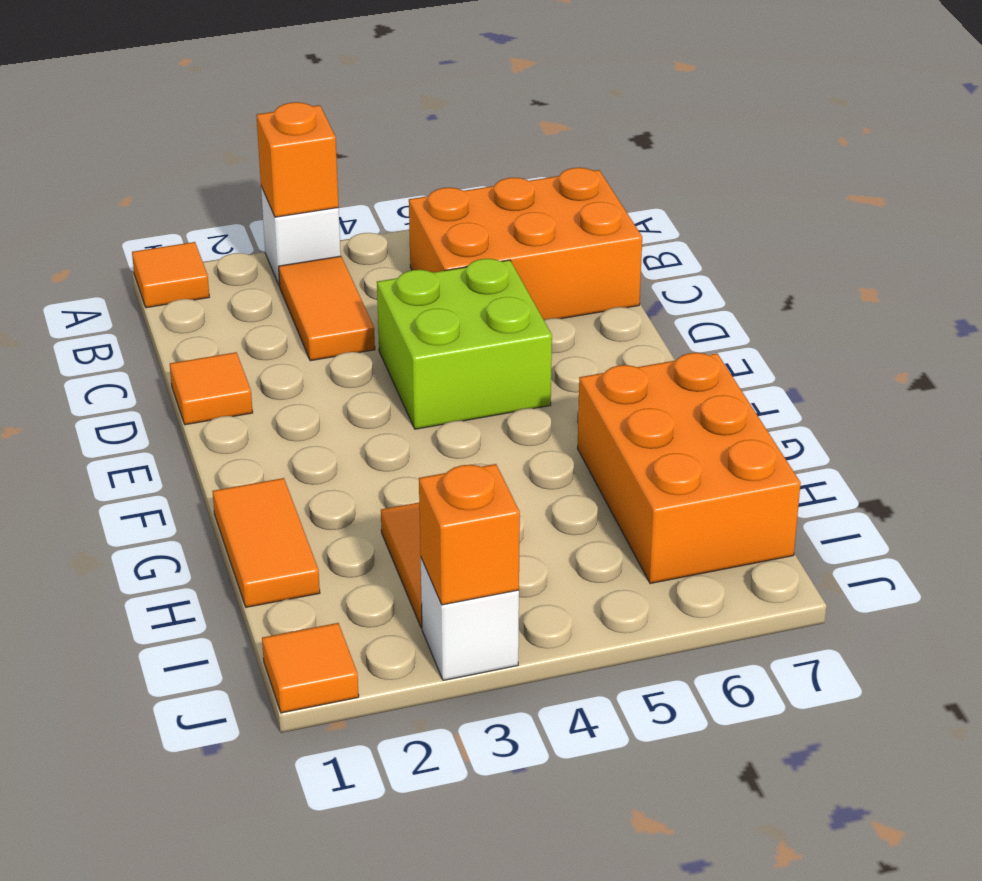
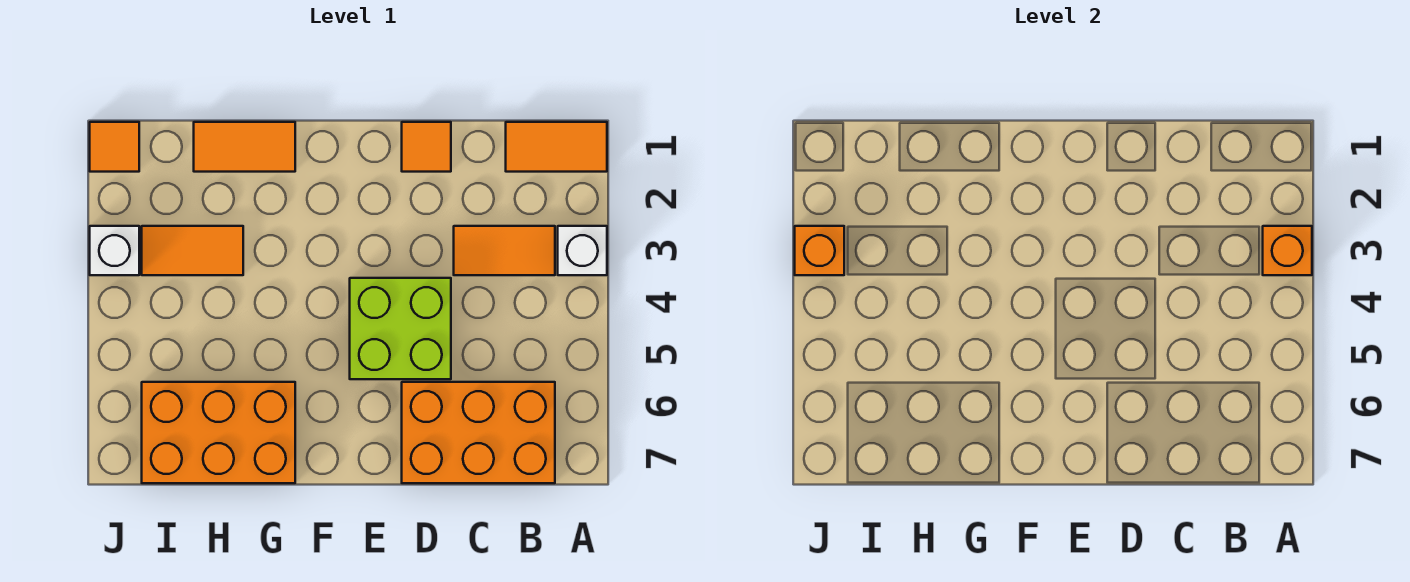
orange tile A1 level 1 -> orange tile A1:B1 level 1
orange brick B5:C7 level 1 -> orange brick B6:D7 level 1

